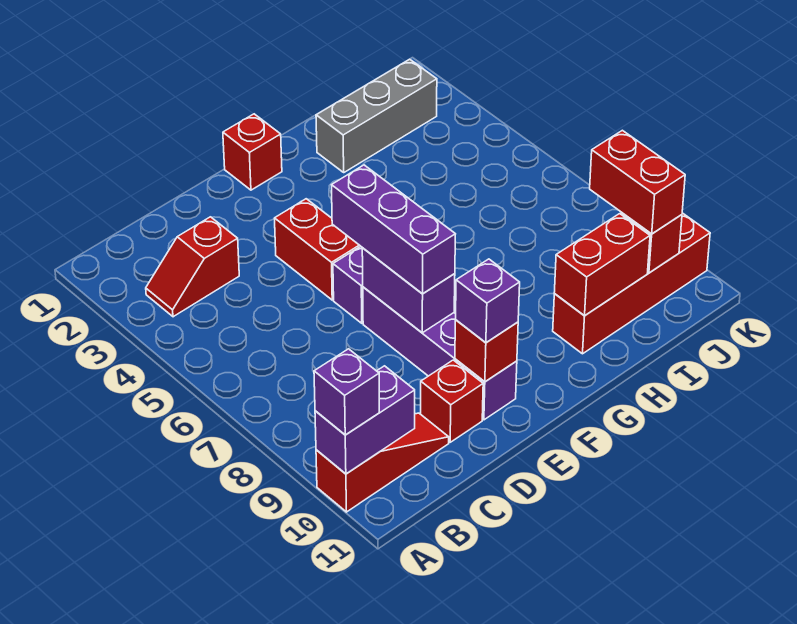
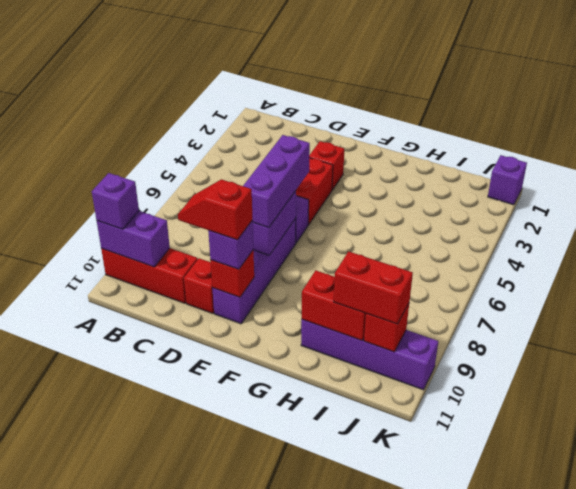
red slope A10:C10 level 1 top A -> red brick A10:C10 level 1
red slope B3:C3 level 1 top C -> red slope D10:E10 level 4 top E
red brick F1 level 1 -> red brick E3 level 1
grey brick H2:J2 level 1 -> none
red brick H10:K10 level 1 -> purple brick H10:K10 level 1
red brick J9:J10 level 3 -> red brick I10:J10 level 3
none -> purple brick K1 level 1

